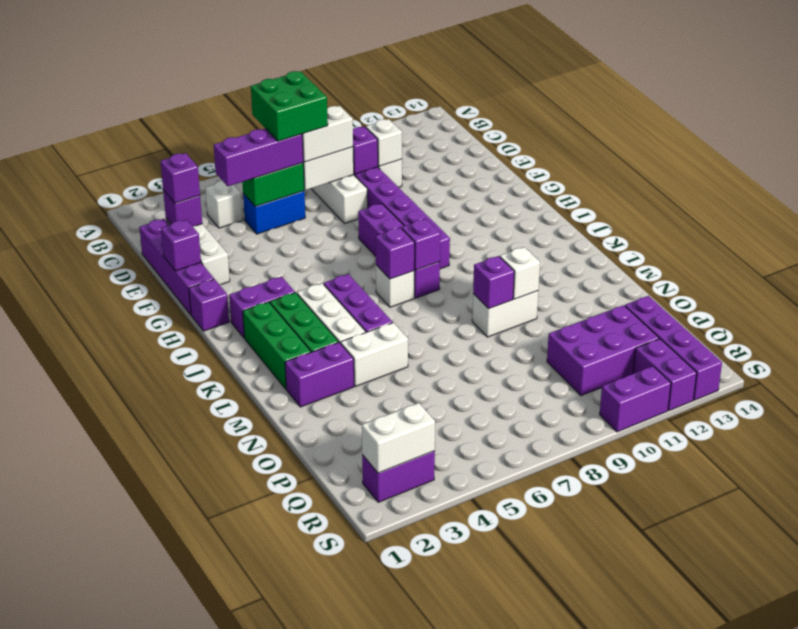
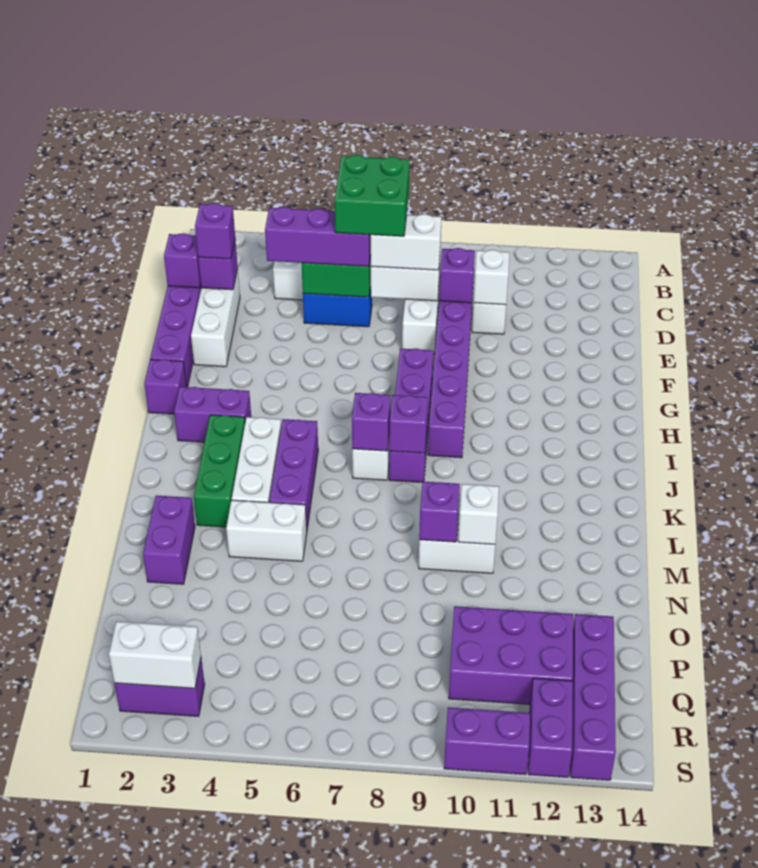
purple brick F1 level 2 -> purple brick D1 level 2
green brick J2:L2 level 1 -> none
purple brick M2:M3 level 1 -> purple brick M2:N2 level 1

